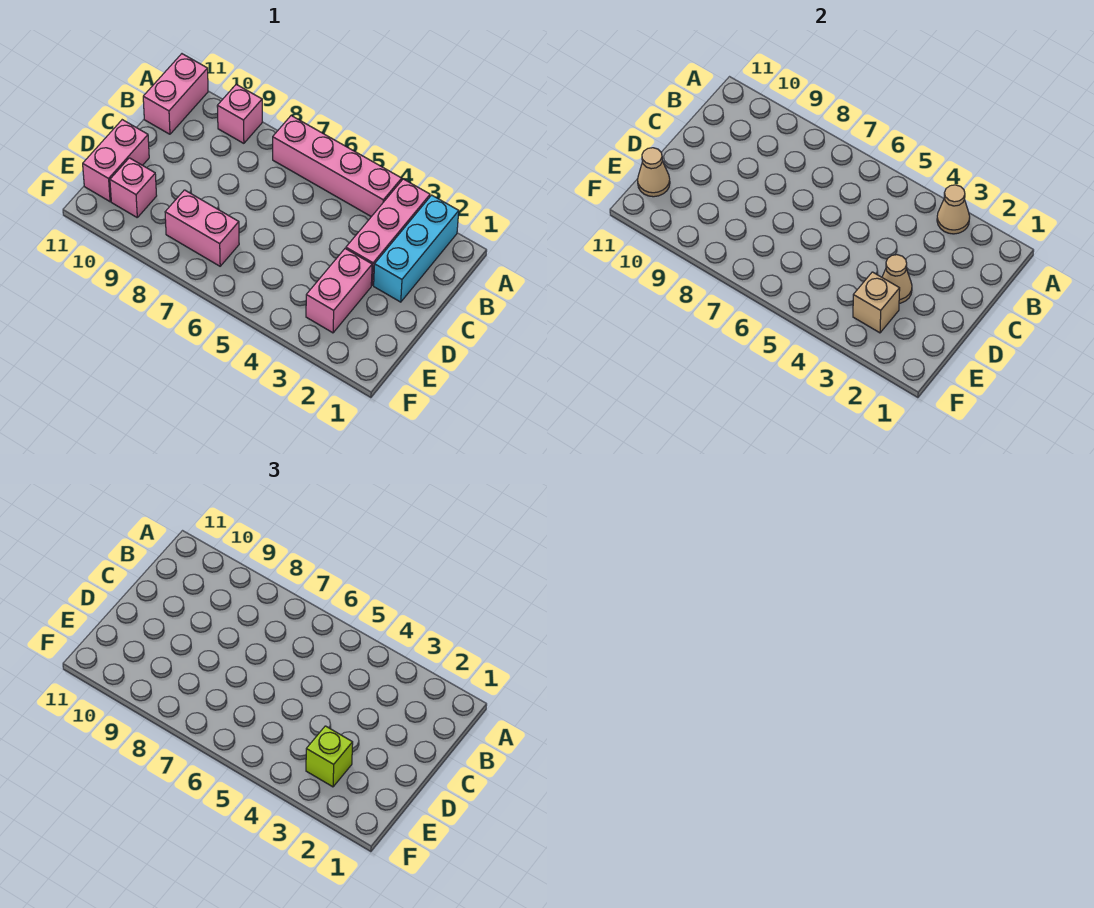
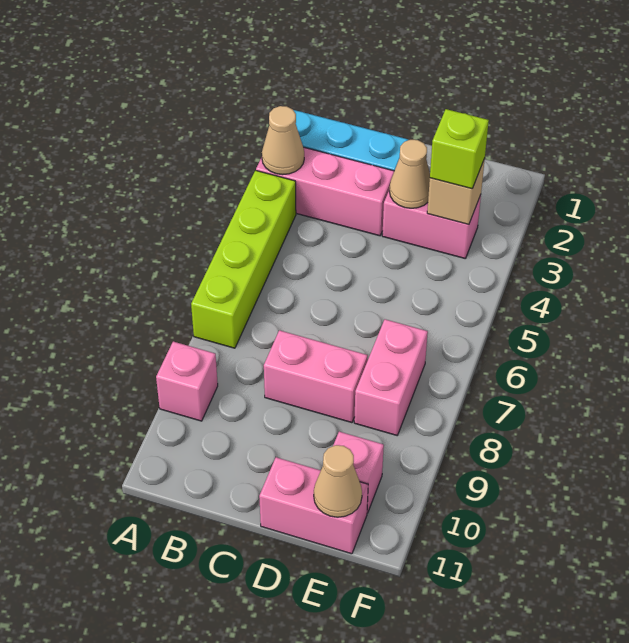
pink brick A4:A7 level 1 -> lime brick A4:A7 level 1
pink brick A11:B11 level 1 -> pink brick C8:D8 level 1

